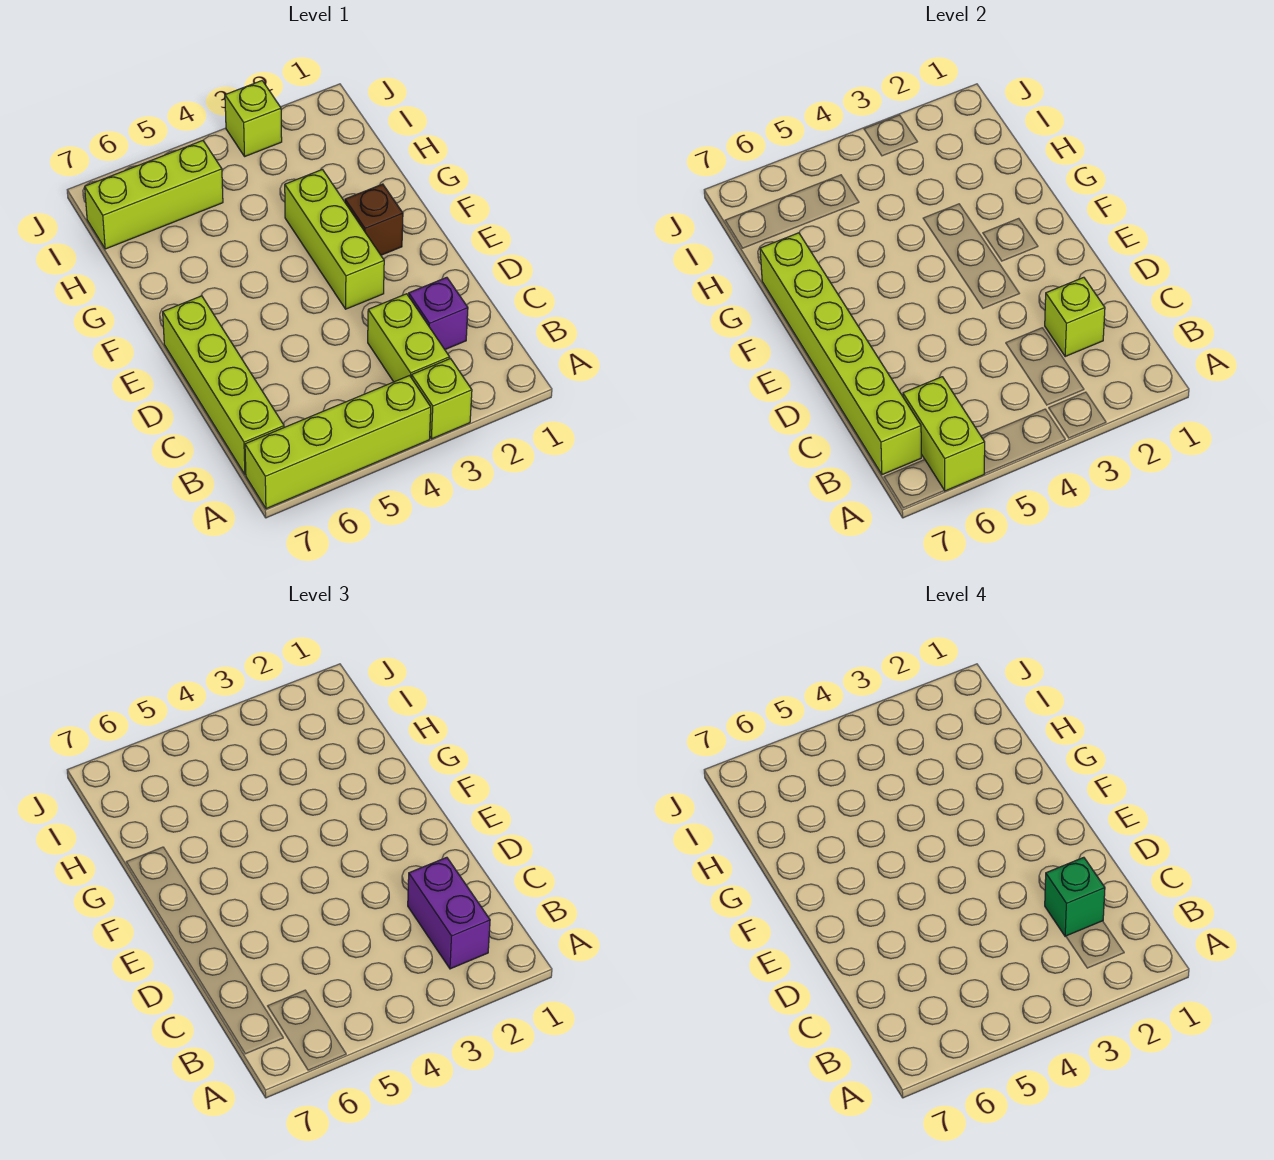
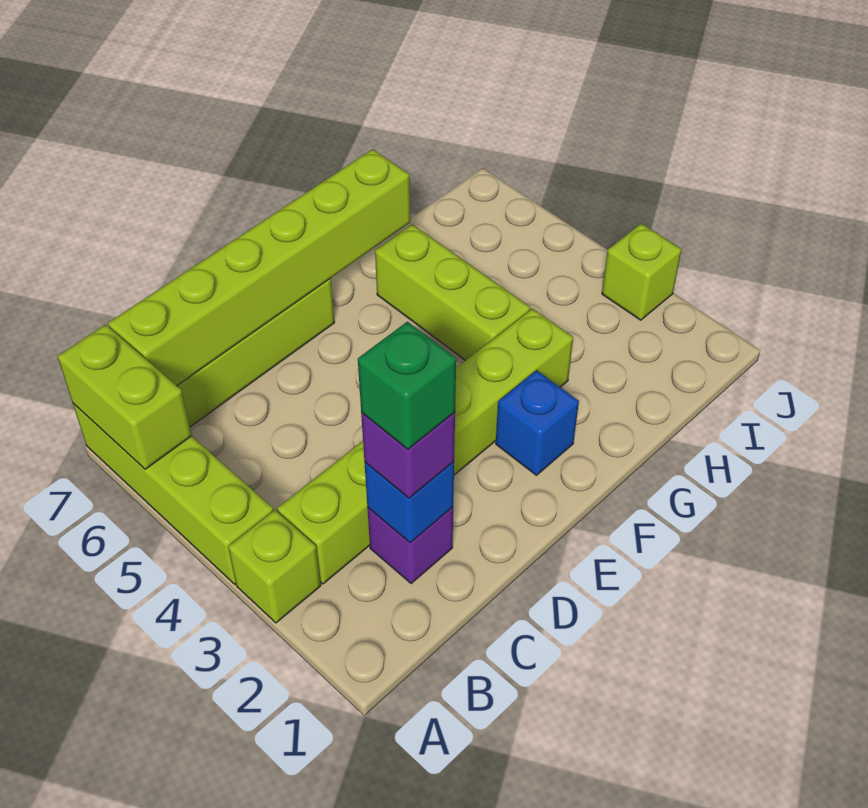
lime brick A6:B6 level 2 -> lime brick A6:A7 level 2
purple brick B2:C2 level 3 -> purple brick C2 level 3
lime brick C2 level 2 -> blue brick C2 level 2
brown brick F2 level 1 -> blue brick F2 level 1
lime brick I5:I7 level 1 -> lime brick G4:G6 level 1

